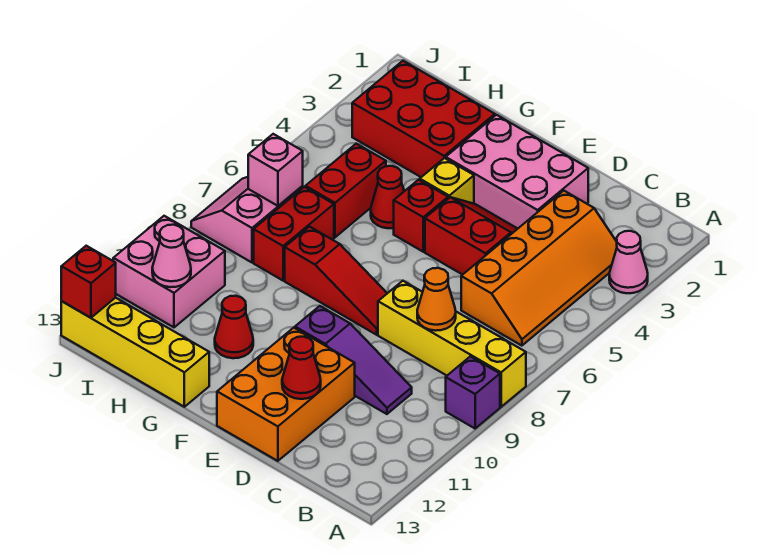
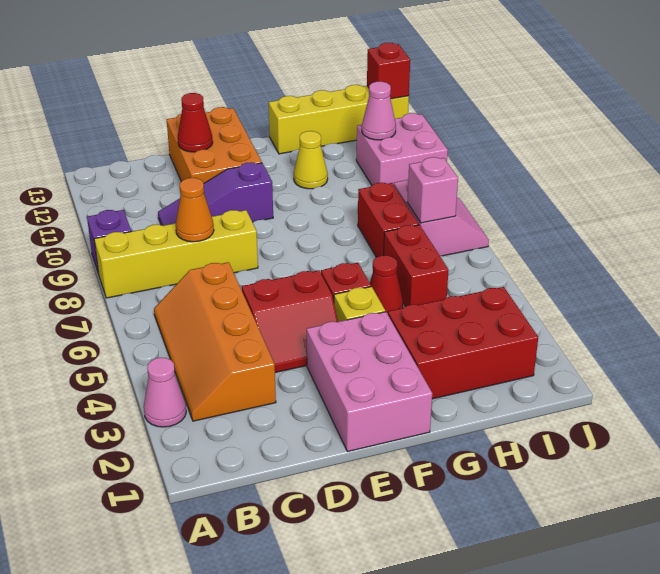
pink brick D2:F3 level 1 -> pink brick E1:F3 level 1
red slope E8:G8 level 1 top G -> none
red cone G11 level 1 -> yellow cone G11 level 1

